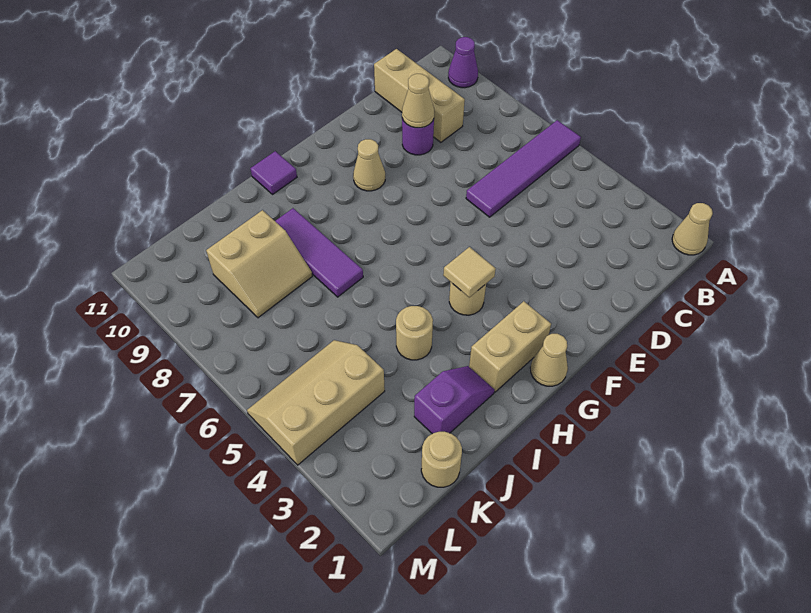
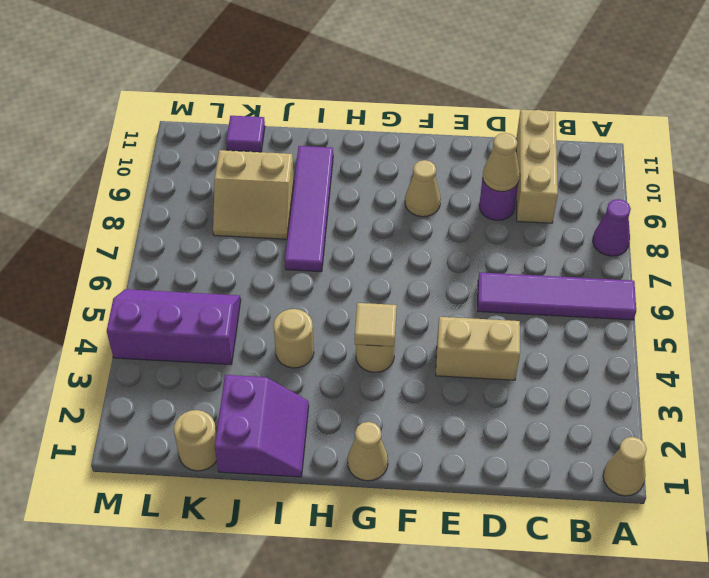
purple cone A10 level 1 -> purple cone A8 level 1
tan brick G2:H2 level 1 -> tan brick D4:E4 level 1
purple tile H11 level 1 -> purple tile K11 level 1
purple slope I2:J2 level 1 top J -> purple slope I1:J2 level 1 top J
purple tile I7:I9 level 1 -> purple tile I7:I10 level 1
tan slope K4:M5 level 1 top 4 -> purple slope K4:M5 level 1 top 4

